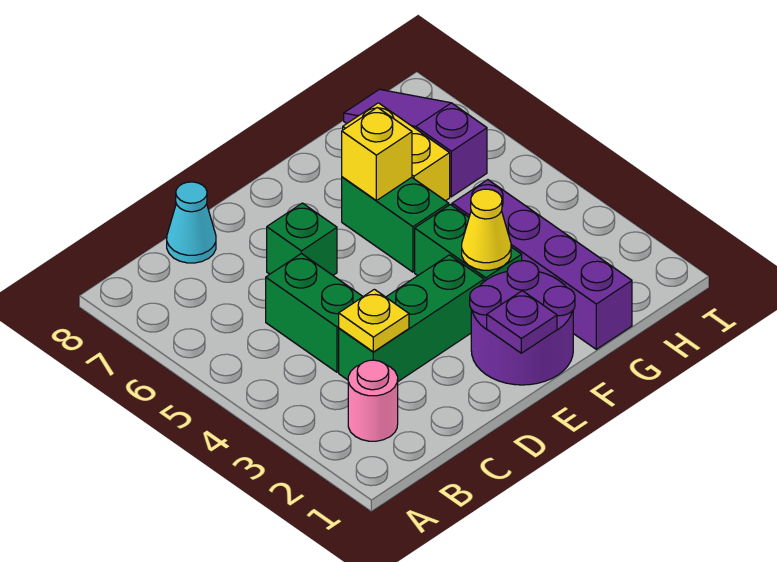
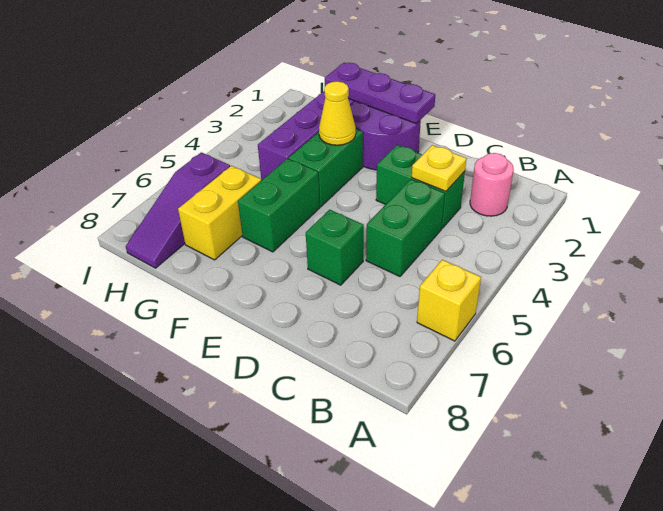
green brick C3:E3 level 1 -> green brick C3:D3 level 1
cyan cone C8 level 1 -> none
purple plate E1 level 2 -> purple plate E1:G1 level 2
yellow brick F6 level 2 -> yellow brick A6 level 1

